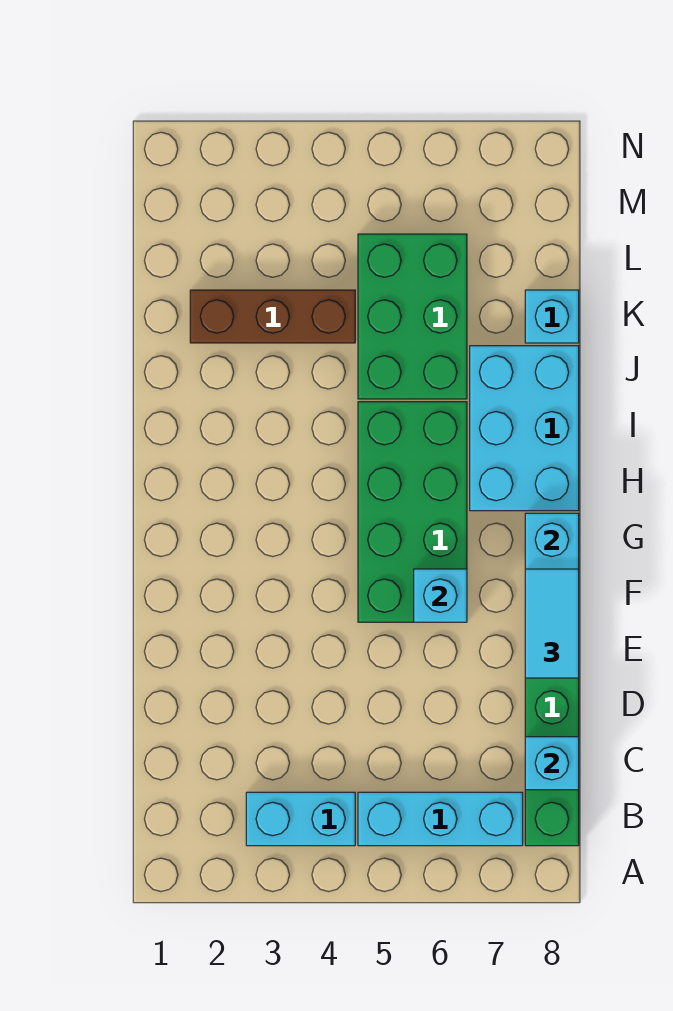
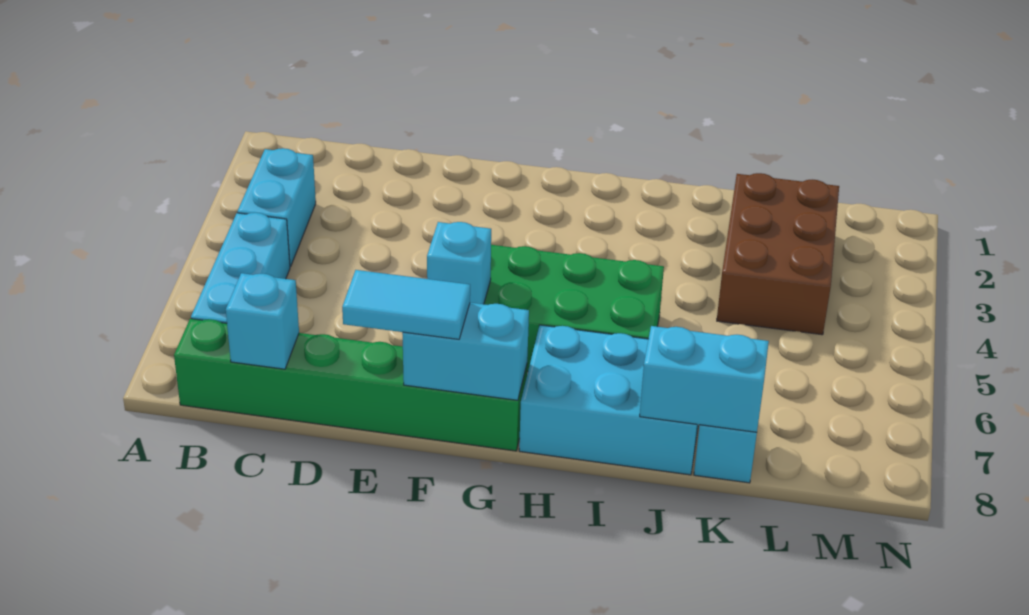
green brick J5:L6 level 1 -> none
none -> cyan brick J8:K8 level 2
brown brick K2:K4 level 1 -> brown brick K2:L4 level 1

